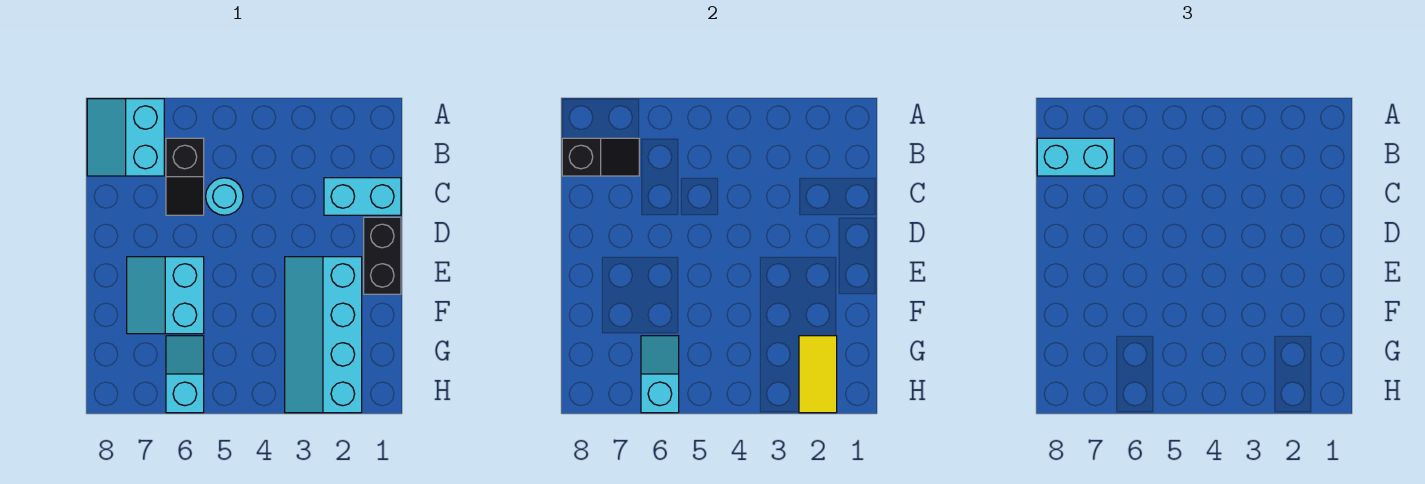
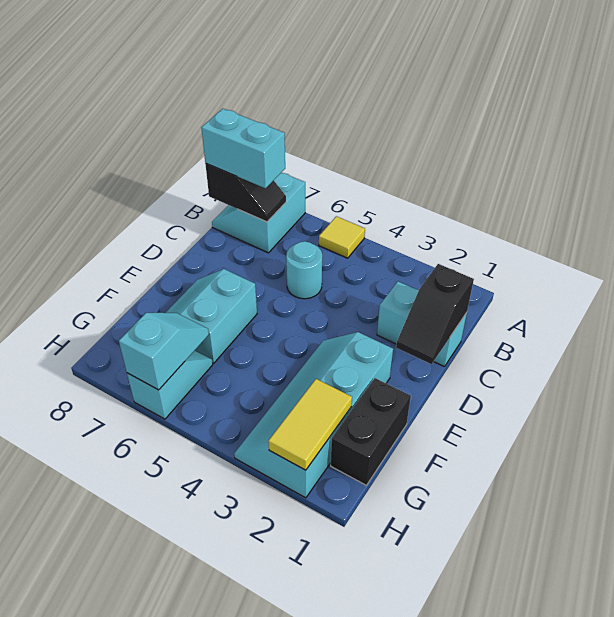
none -> yellow tile A5 level 1
black slope B6:C6 level 1 top B -> black slope C1:D1 level 2 top C
black brick D1:E1 level 1 -> black brick F1:G1 level 1

